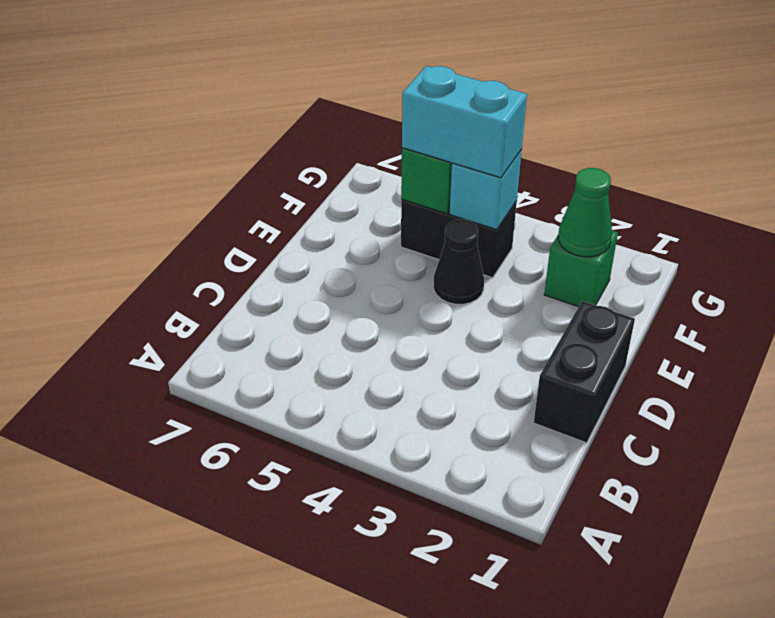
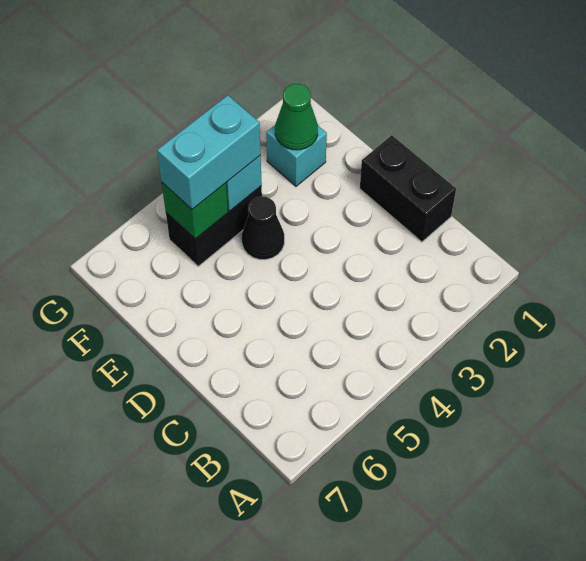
green brick F2 level 1 -> cyan brick F2 level 1

